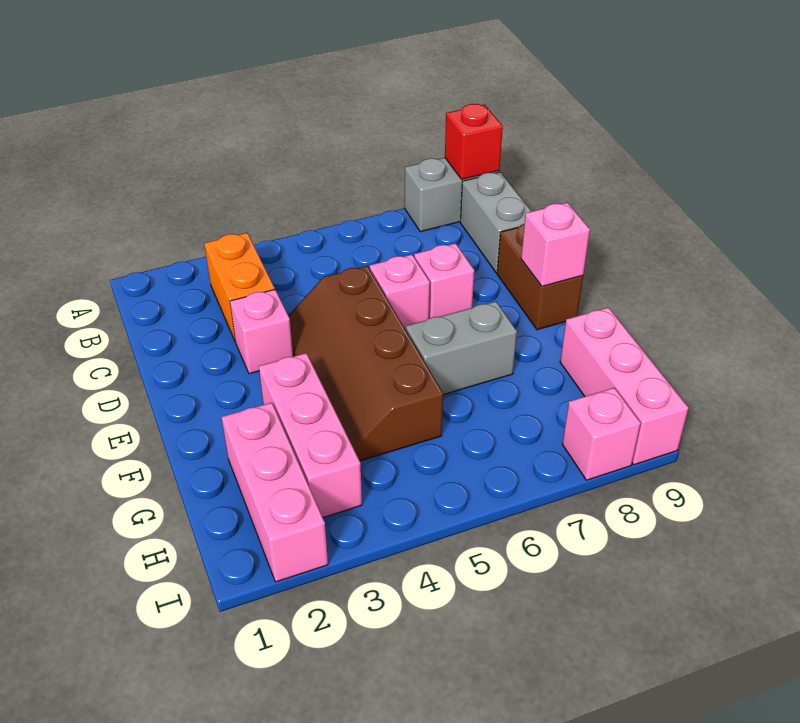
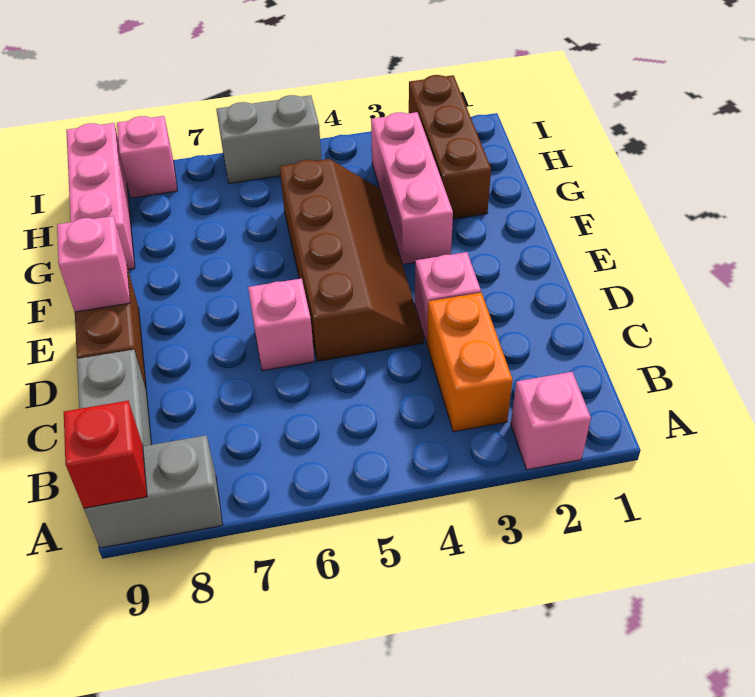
pink brick D7 level 1 -> pink brick A2 level 1
grey brick F6:F7 level 1 -> grey brick I5:I6 level 1
pink brick G2:I2 level 1 -> brown brick G2:I2 level 1

